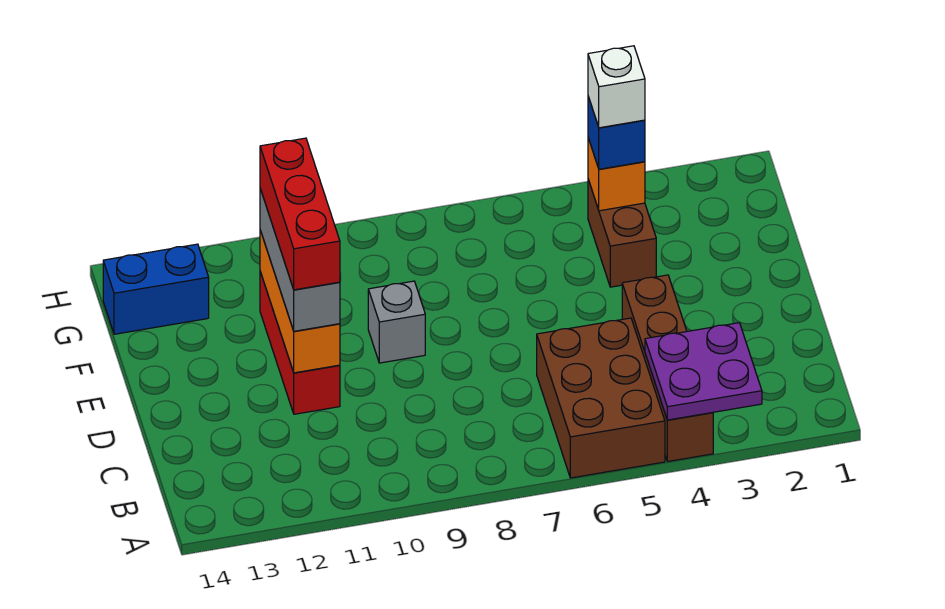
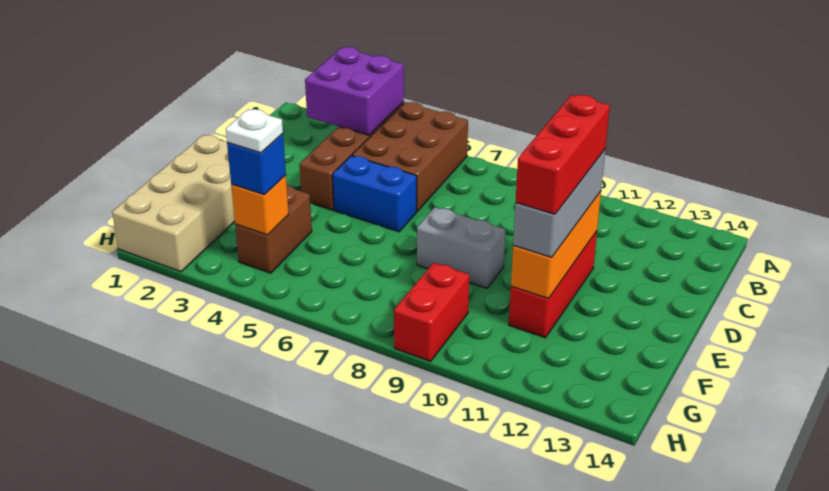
purple plate A3:B4 level 2 -> purple brick A3:B4 level 2
none -> tan brick E1:H2 level 1
grey brick E9 level 1 -> grey brick E8:E9 level 1
white brick G4 level 4 -> white plate G4 level 4
none -> red brick G9:H9 level 1
blue brick G13:G14 level 1 -> blue brick D5:D6 level 1

